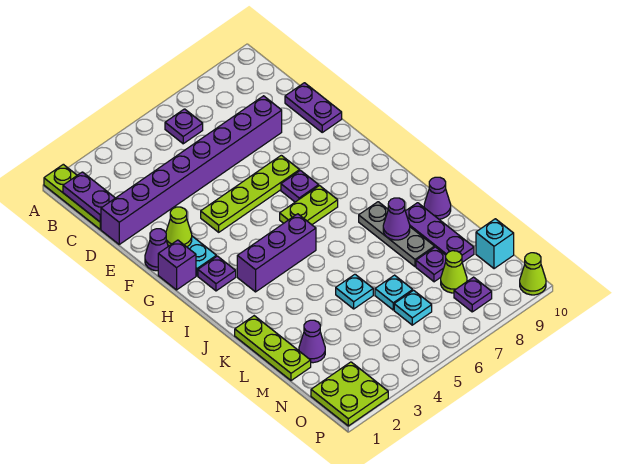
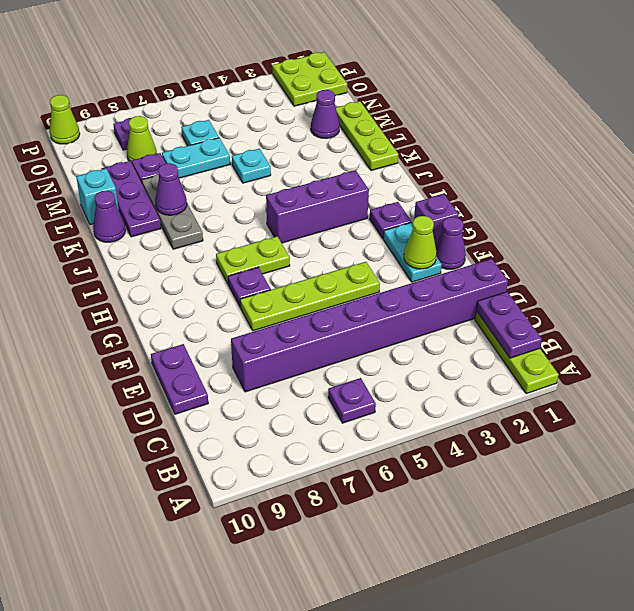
cyan plate M6 level 1 -> cyan plate M6:M7 level 1
cyan brick N10 level 1 -> cyan brick L10 level 1

